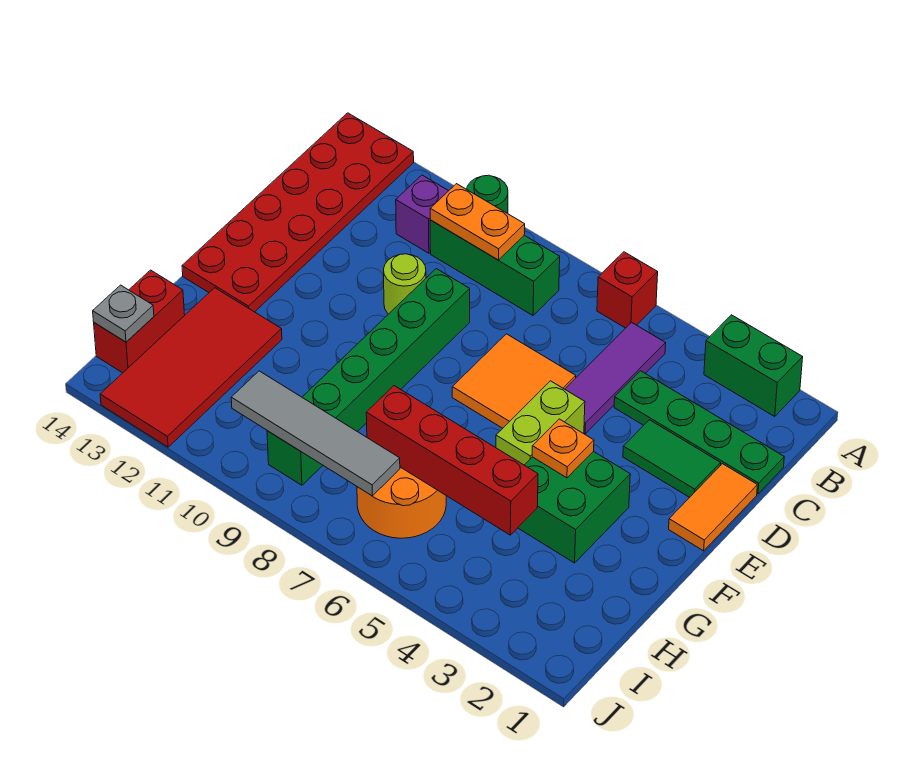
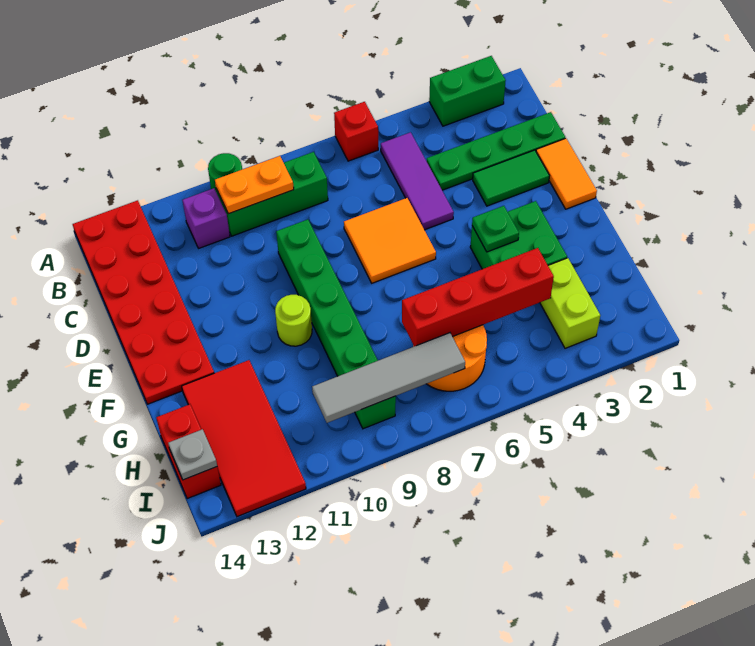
lime round brick D10 level 1 -> lime round brick F10 level 1
lime brick E5:F5 level 1 -> lime brick H3:I3 level 1
orange plate F4 level 2 -> green plate F4 level 2

